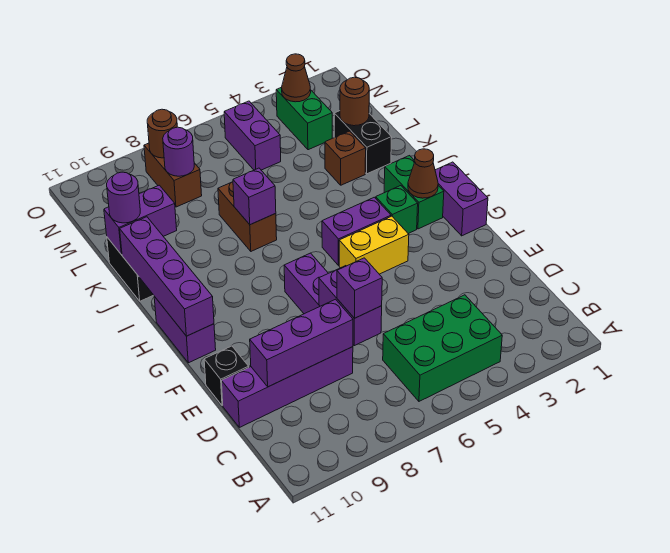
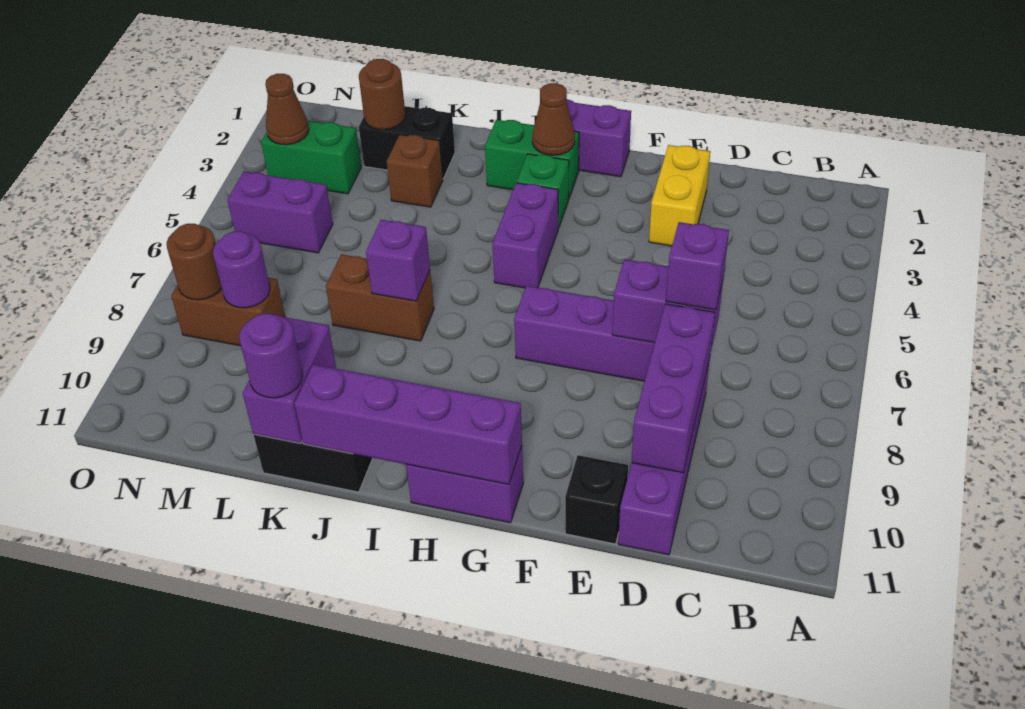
green brick B4:C6 level 1 -> none
yellow brick G4:G5 level 1 -> yellow brick E2:E3 level 1

